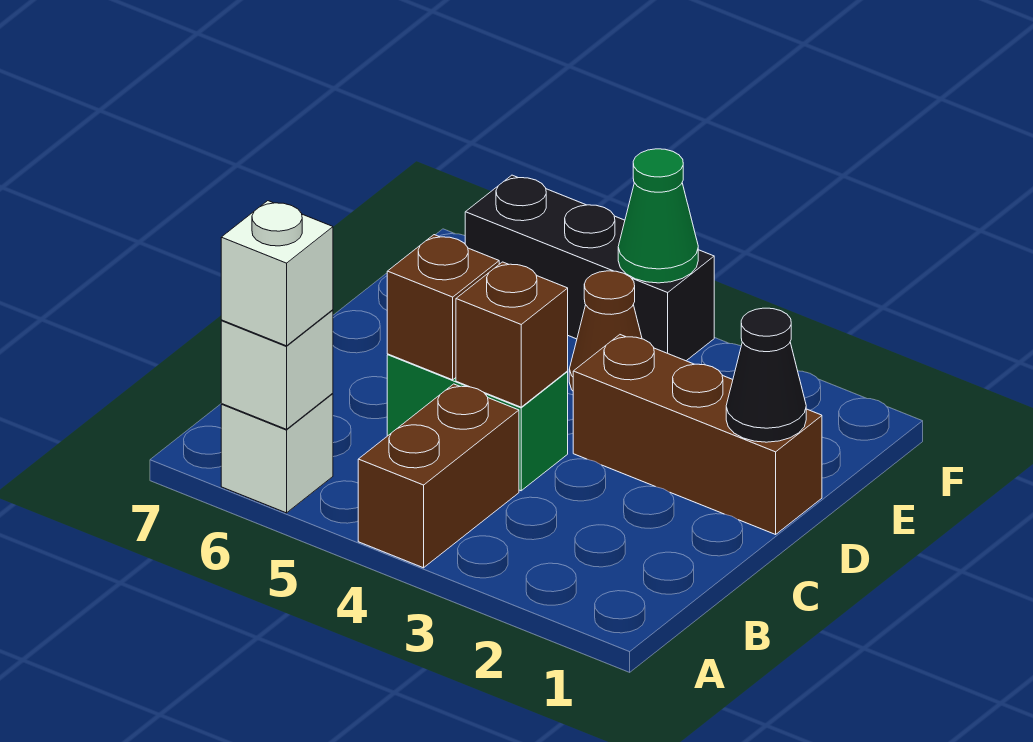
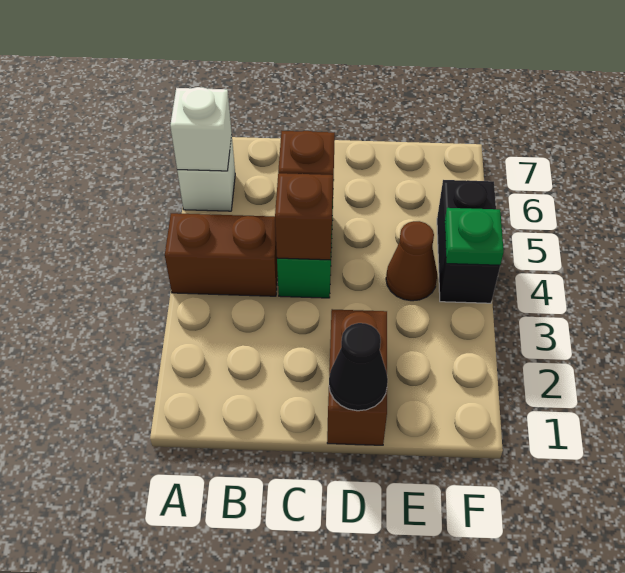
white brick A6 level 3 -> none
brown brick D1:D3 level 1 -> brown brick D1:D2 level 1
black brick F4:F6 level 1 -> black brick F4:F5 level 1
green cone F4 level 2 -> green plate F4 level 2

